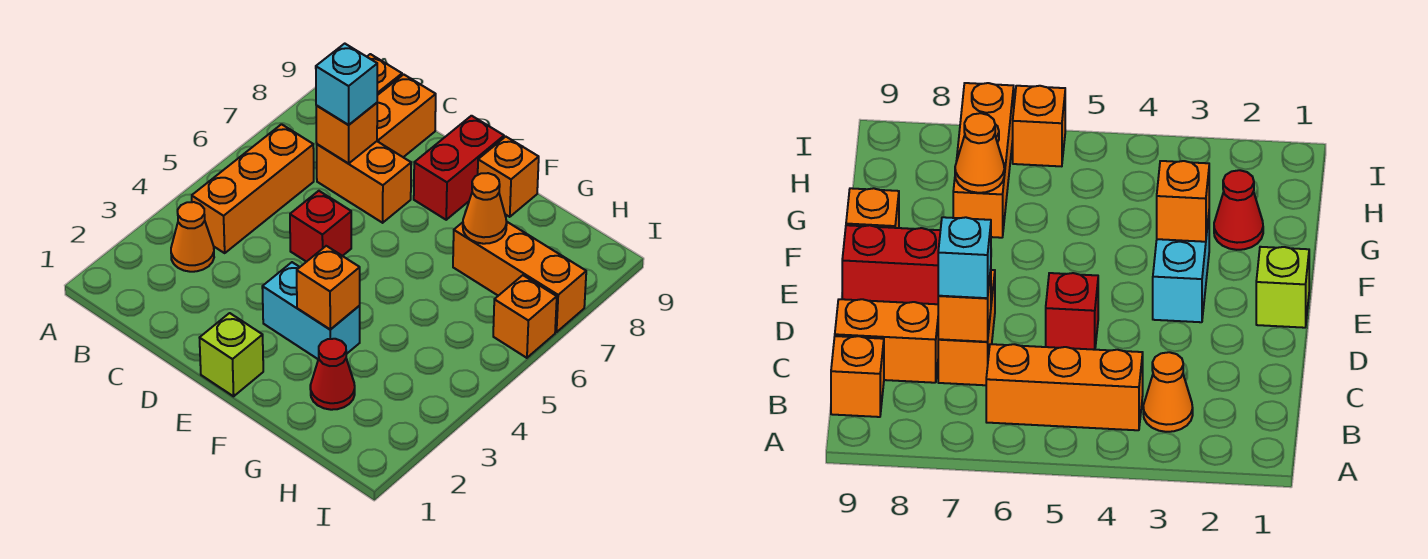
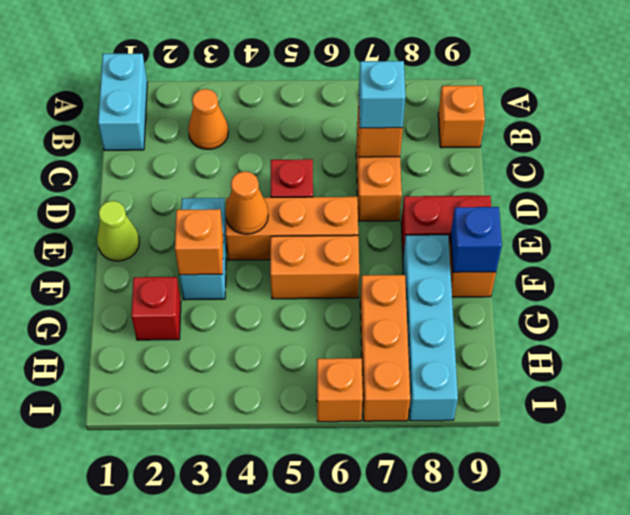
none -> cyan brick A1:B1 level 1
orange brick B4:B6 level 1 -> orange brick E4:E6 level 1
orange brick C8:C9 level 1 -> orange brick F5:F6 level 1
lime brick E1 level 1 -> lime cone E1 level 1
none -> cyan brick F8:I8 level 1
none -> blue brick F9 level 2
red cone G2 level 1 -> red brick G2 level 1
orange cone G7 level 2 -> orange cone E4 level 2

